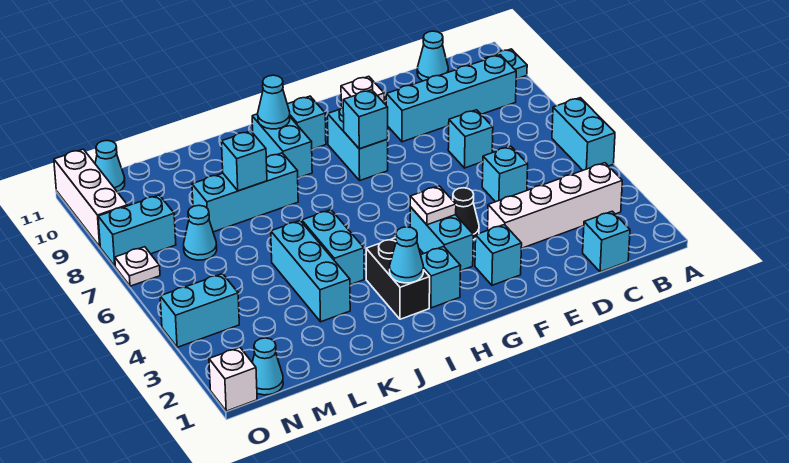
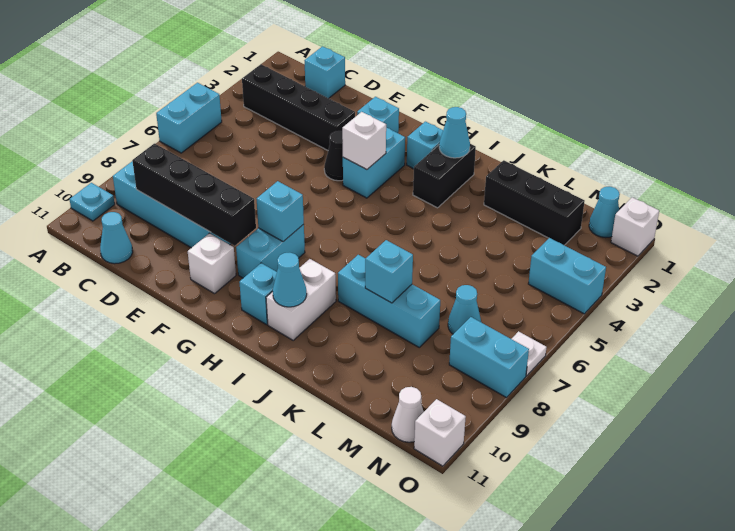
white brick B3:E3 level 1 -> black brick B3:E3 level 1
none -> black brick C9:F9 level 2
cyan brick D5 level 1 -> none
cyan brick D7 level 1 -> none
white plate G4 level 2 -> white brick G4 level 2
cyan brick I9:I10 level 1 -> white brick I9:I10 level 1
cyan brick J4:J5 level 1 -> none
none -> black brick K2:M2 level 1
cyan brick K3:K5 level 1 -> none
cyan cone N11 level 1 -> white cone N11 level 1
white brick O9:O11 level 1 -> white brick O11 level 1

